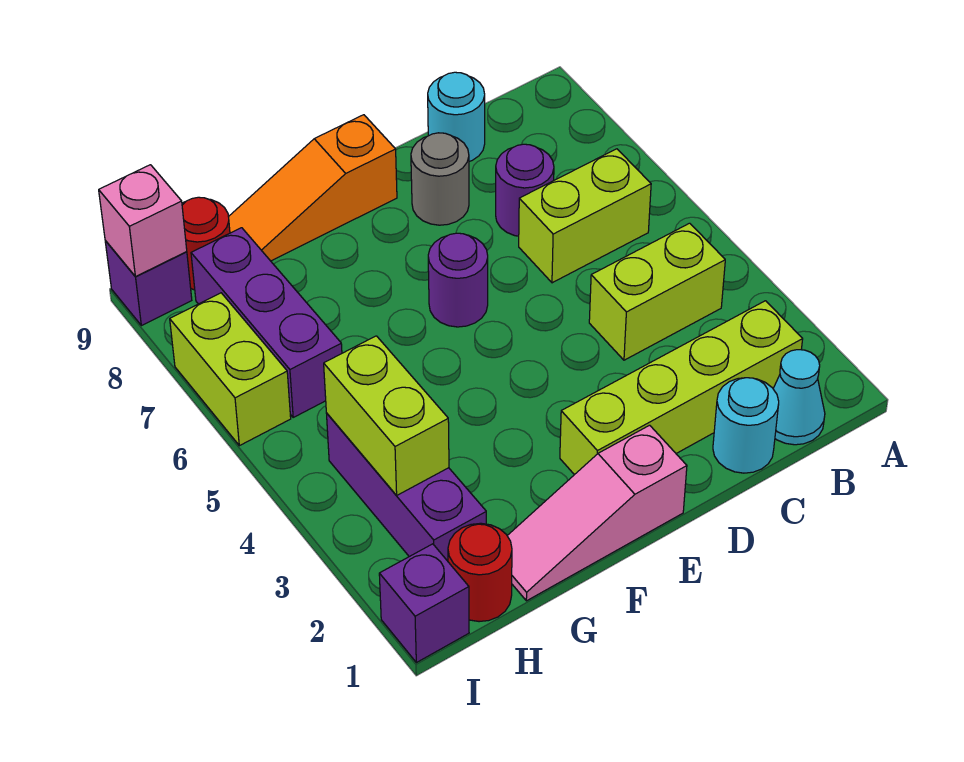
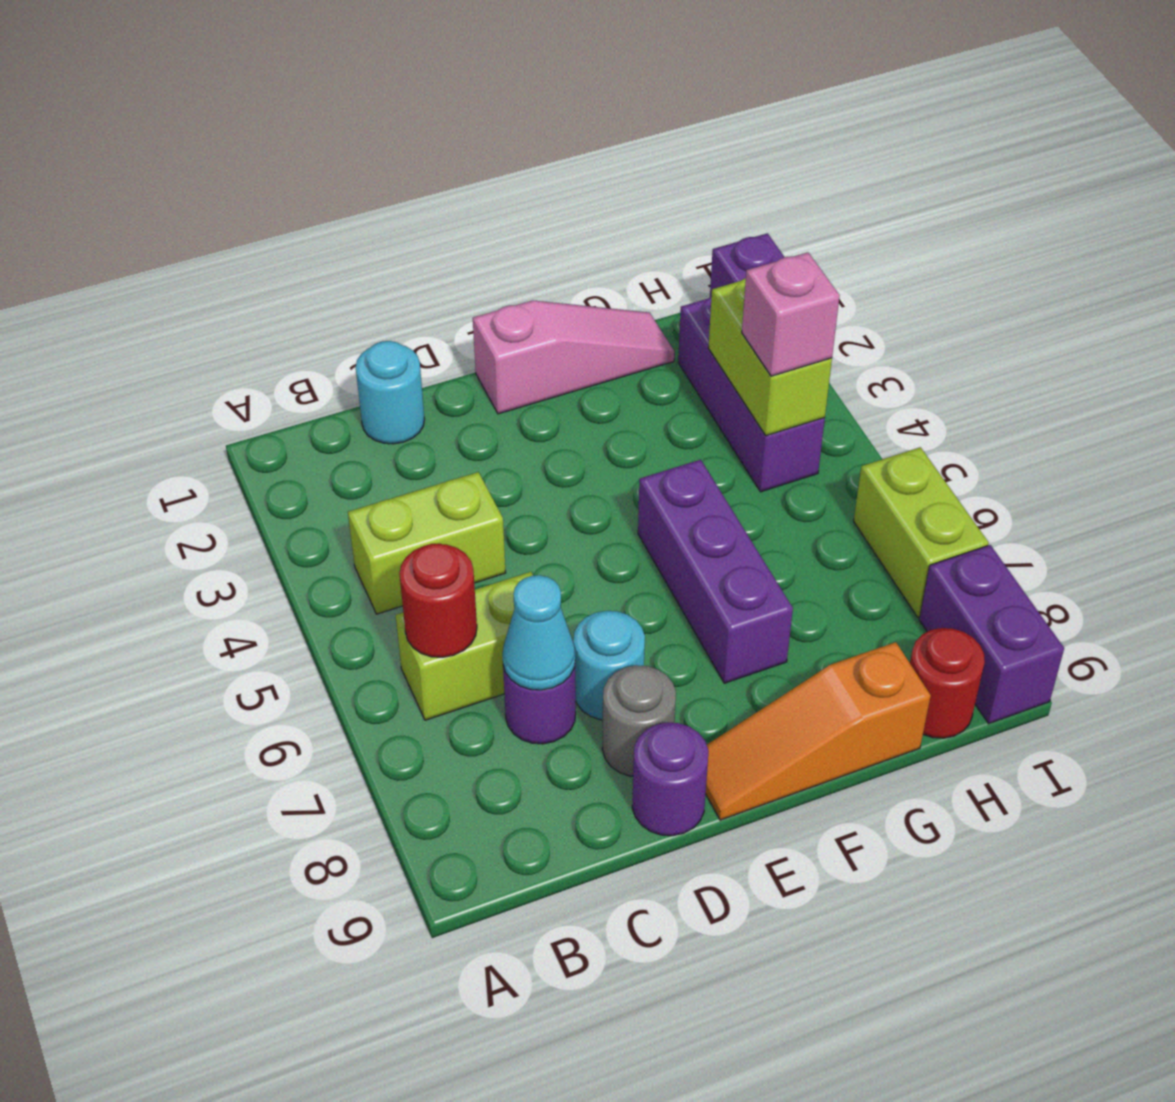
cyan cone B1 level 1 -> cyan cone C7 level 2
lime brick B2:E2 level 1 -> none
cyan round brick C9 level 1 -> cyan round brick D7 level 1
purple round brick E6 level 1 -> purple round brick D9 level 1
orange slope E9:G9 level 1 top E -> orange slope E9:G9 level 1 top G
red round brick H1 level 1 -> red round brick B6 level 2
purple brick H6:H8 level 1 -> purple brick F5:F7 level 1
purple brick I9 level 1 -> purple brick I8:I9 level 1
pink brick I9 level 2 -> pink brick H4 level 3

